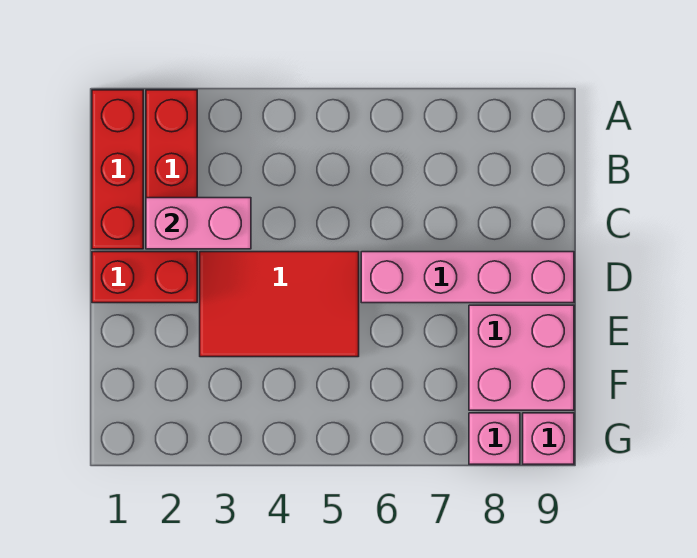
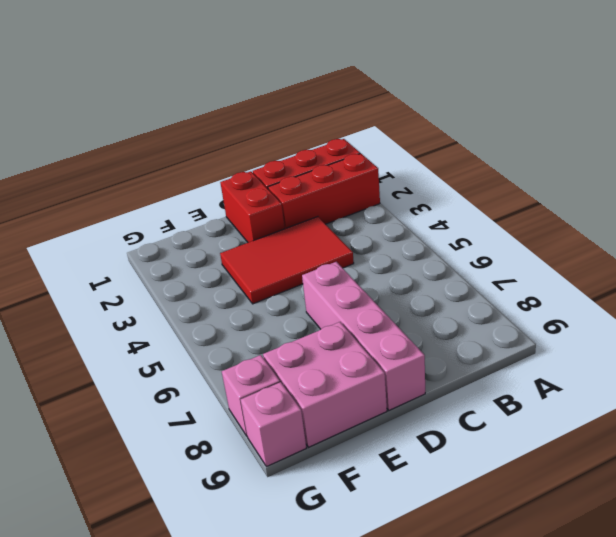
pink brick C2:C3 level 2 -> none
red tile D3:E5 level 1 -> red tile C3:E4 level 1

